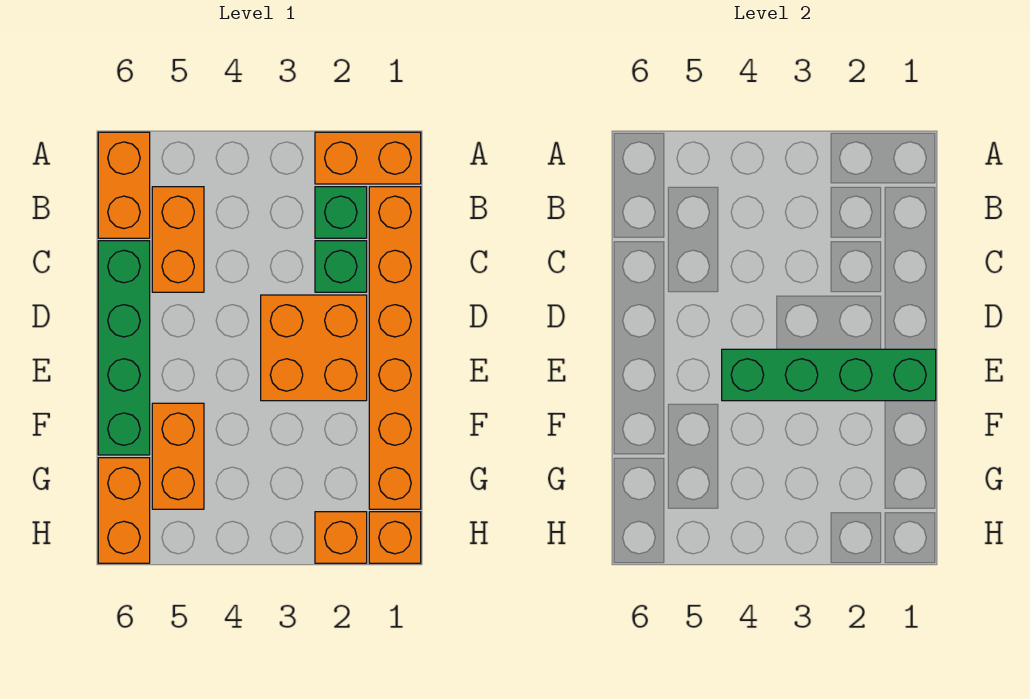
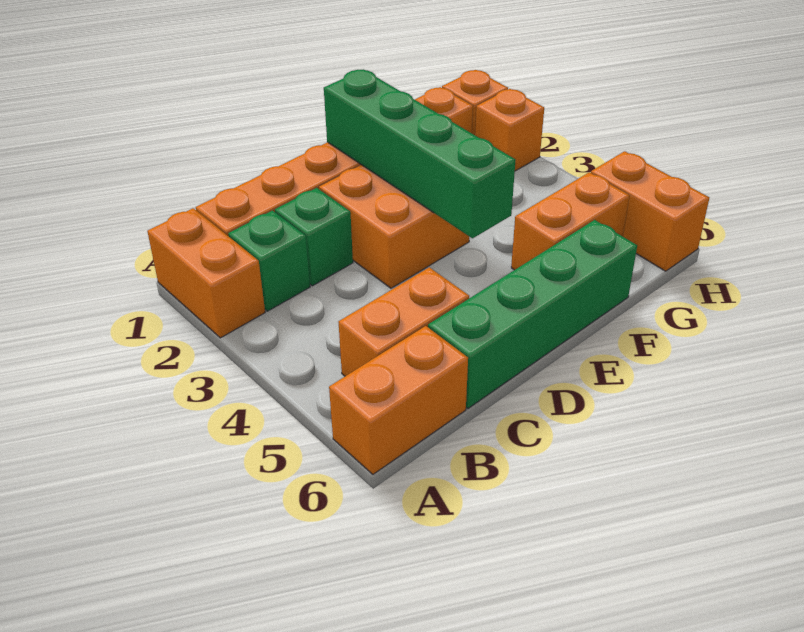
orange brick G6:H6 level 1 -> orange brick H5:H6 level 1

